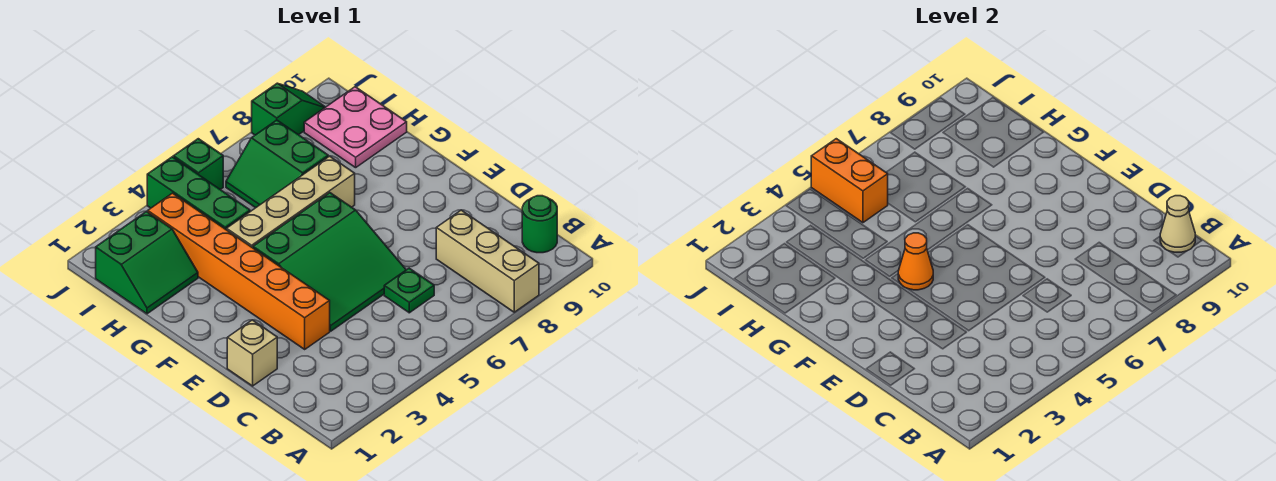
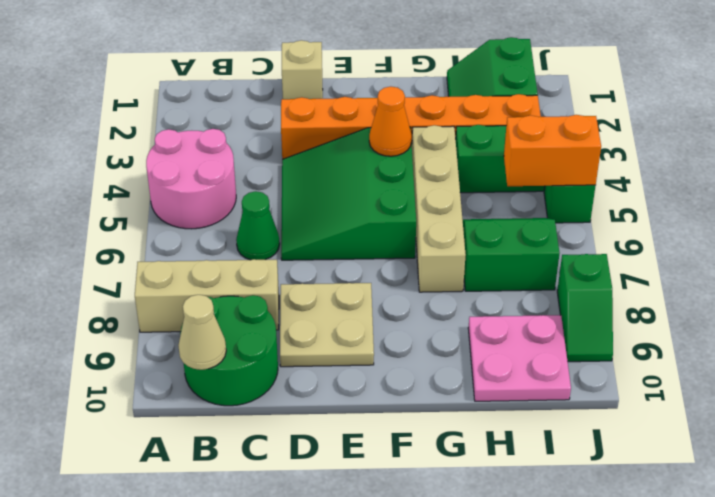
none -> pink round brick A4:B5 level 1
green round brick B10 level 1 -> green round brick B9:C10 level 1
green plate C6 level 1 -> green cone C6 level 1
none -> tan plate D8:E9 level 1

